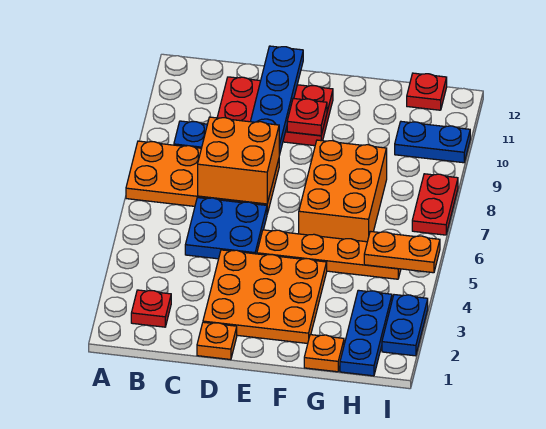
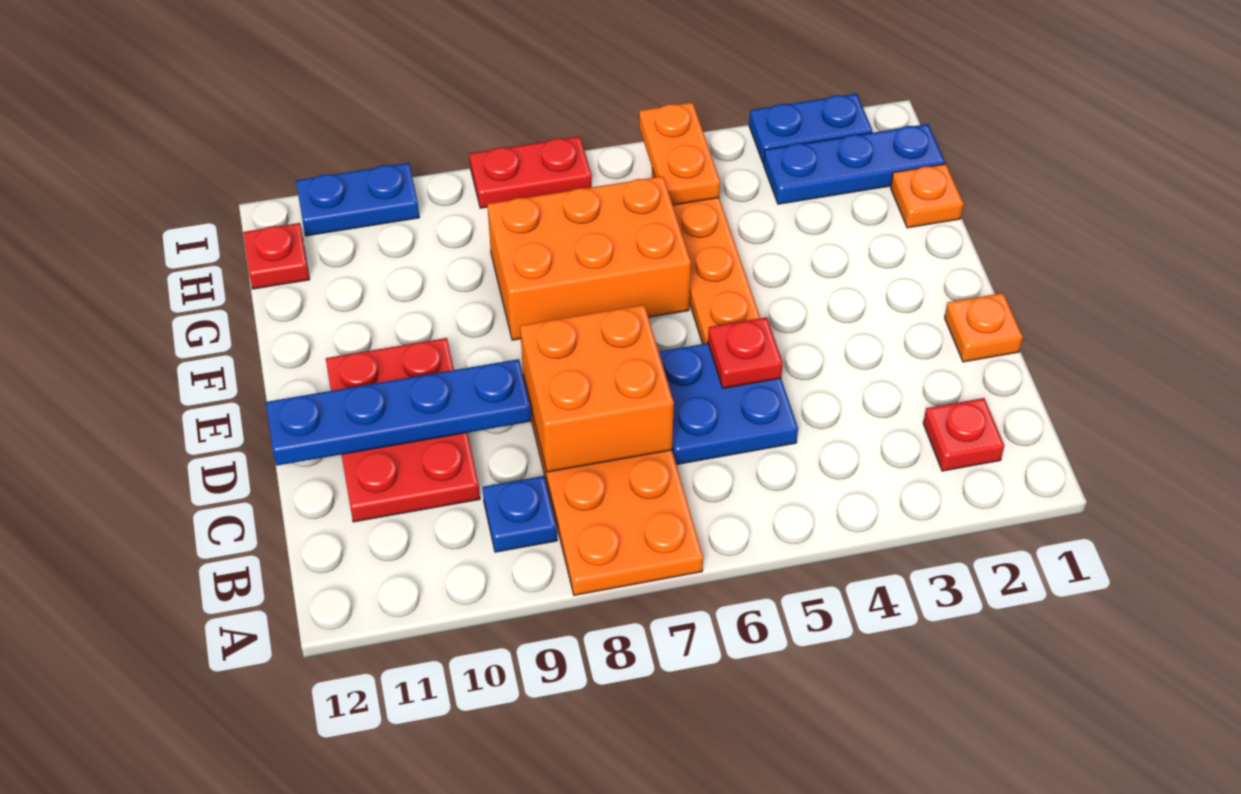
orange plate D2:F4 level 1 -> none
red plate E10 level 2 -> red plate D5 level 2
blue plate H10:I10 level 1 -> blue plate I10:I11 level 1

